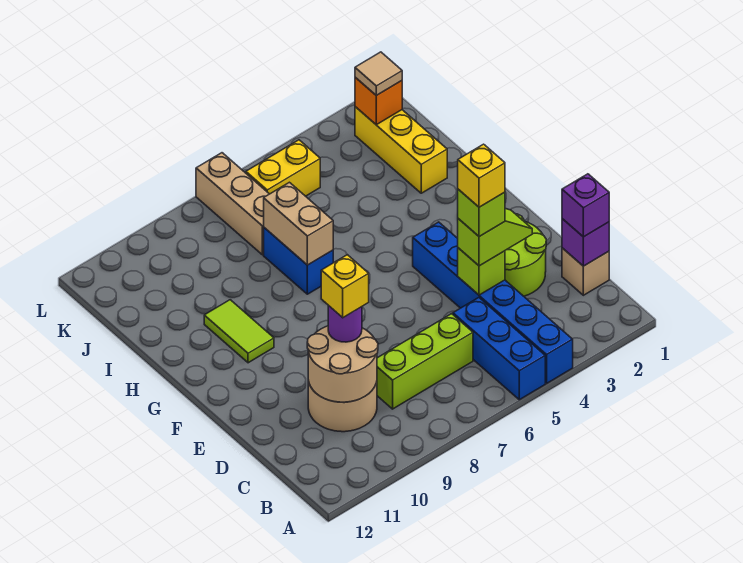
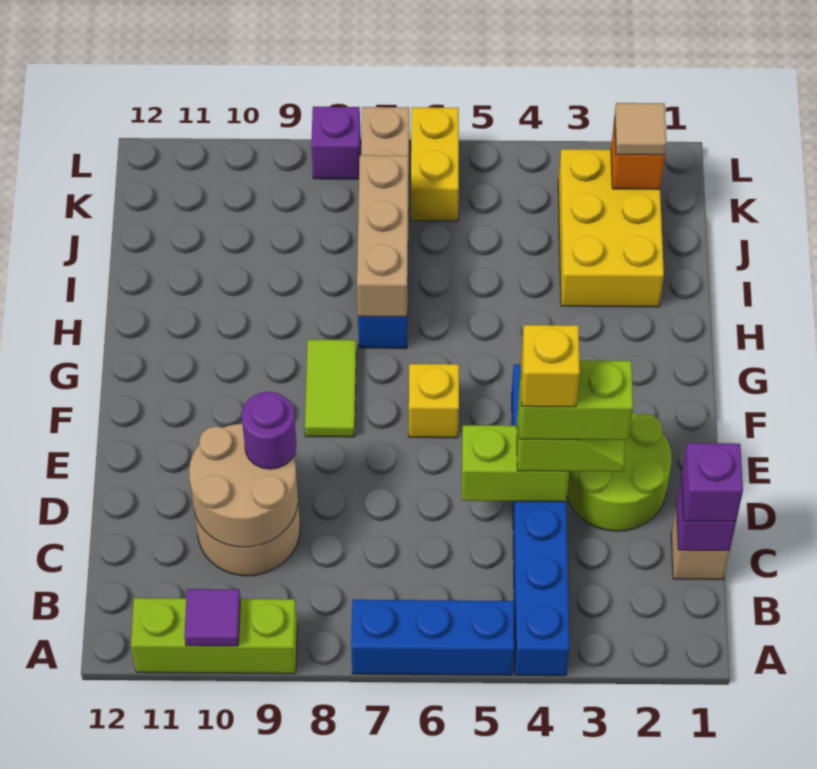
blue brick A5:C5 level 1 -> blue brick A5:A7 level 1
none -> purple tile A10 level 2
lime brick C6:C8 level 1 -> lime brick A9:A11 level 1
lime brick D4 level 2 -> lime brick D4:D5 level 2
lime brick D4 level 4 -> lime brick D3:D4 level 4
yellow brick D9 level 4 -> yellow brick F6 level 1
lime tile G10:H10 level 1 -> lime tile F8:G8 level 1
tan brick H7:I7 level 2 -> tan brick H7:J7 level 2
yellow brick I2:K2 level 1 -> yellow brick I2:K3 level 1
yellow brick K5:K6 level 1 -> yellow brick K6:L6 level 1
none -> purple brick L8 level 1

